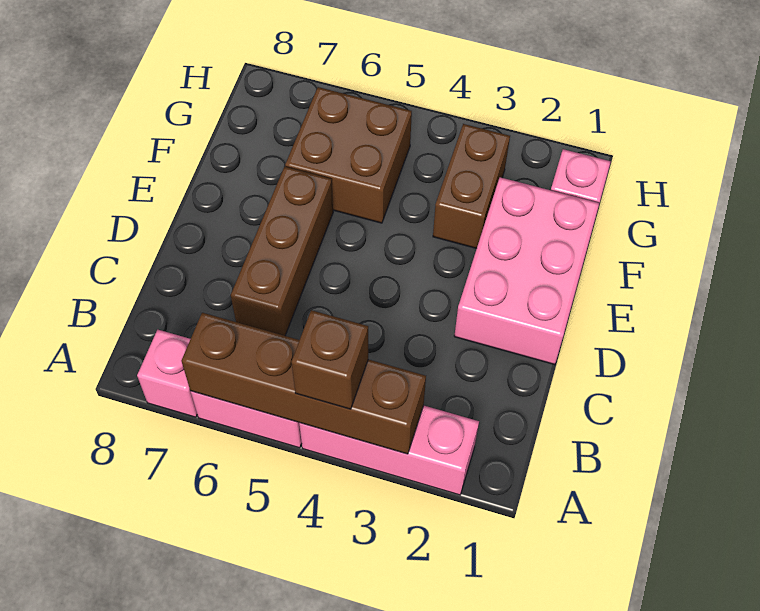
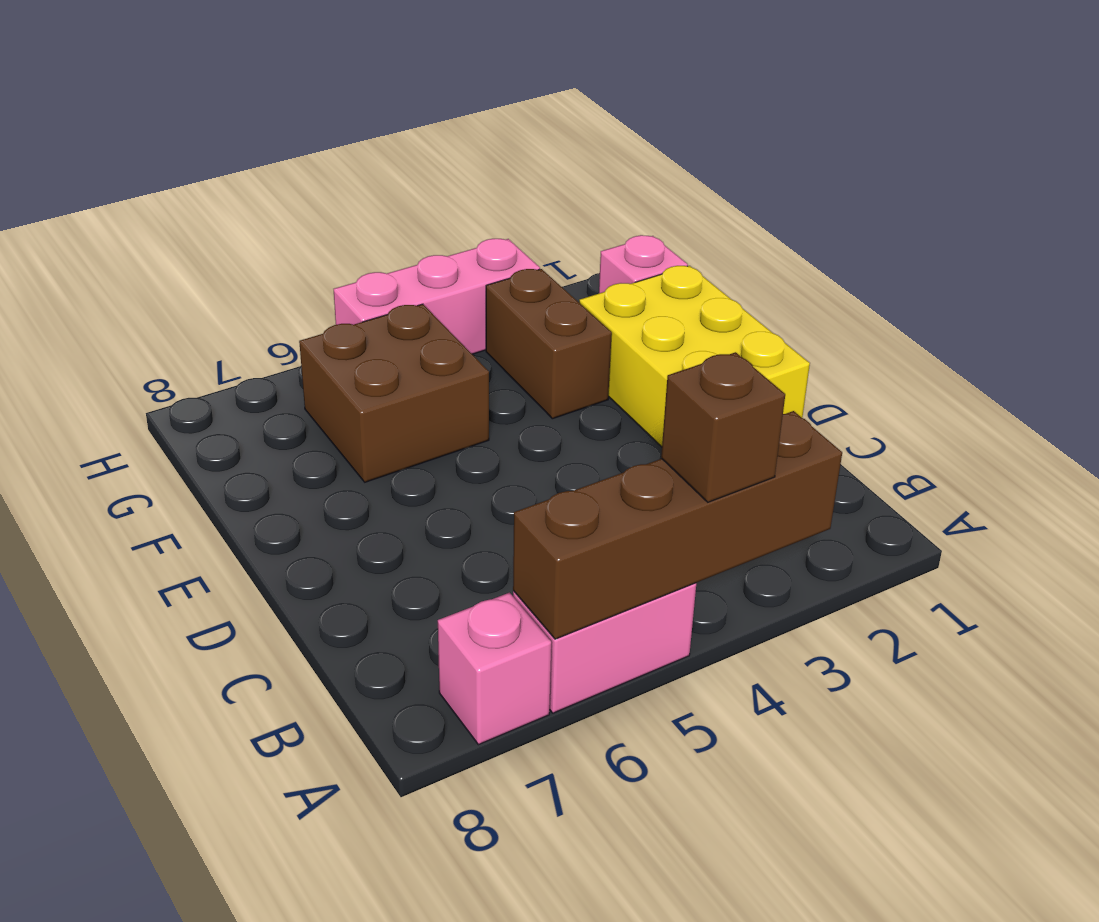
pink brick A2:A4 level 1 -> pink brick H3:H5 level 1
brown brick C6:E6 level 1 -> none
pink brick D1:F2 level 1 -> yellow brick D1:F2 level 1

